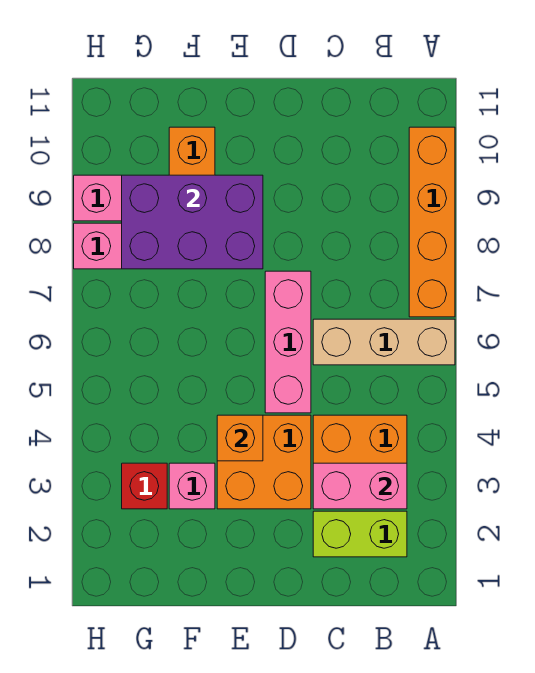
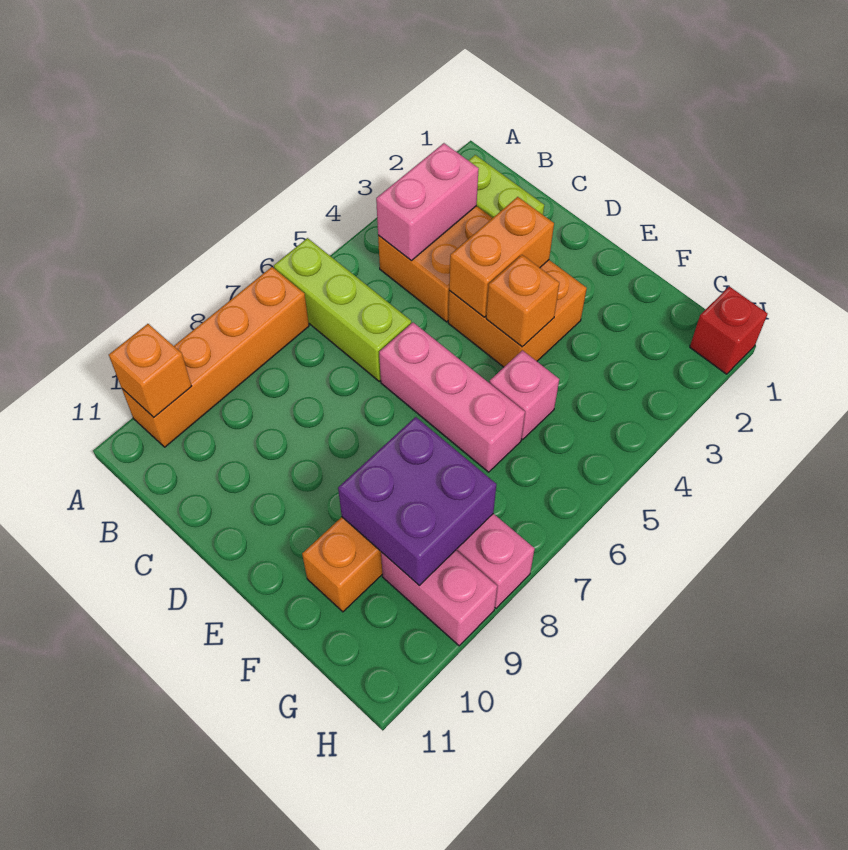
tan brick A6:C6 level 1 -> lime brick A6:C6 level 1
none -> orange brick A10 level 2
pink brick B3:C3 level 2 -> pink brick B3:B4 level 2
none -> orange brick D3:D4 level 2
pink brick D5:D7 level 1 -> pink brick D6:F6 level 1
purple brick E8:G9 level 2 -> purple brick F8:G9 level 2
pink brick F3 level 1 -> pink brick F5 level 1
red brick G3 level 1 -> red brick H1 level 1

